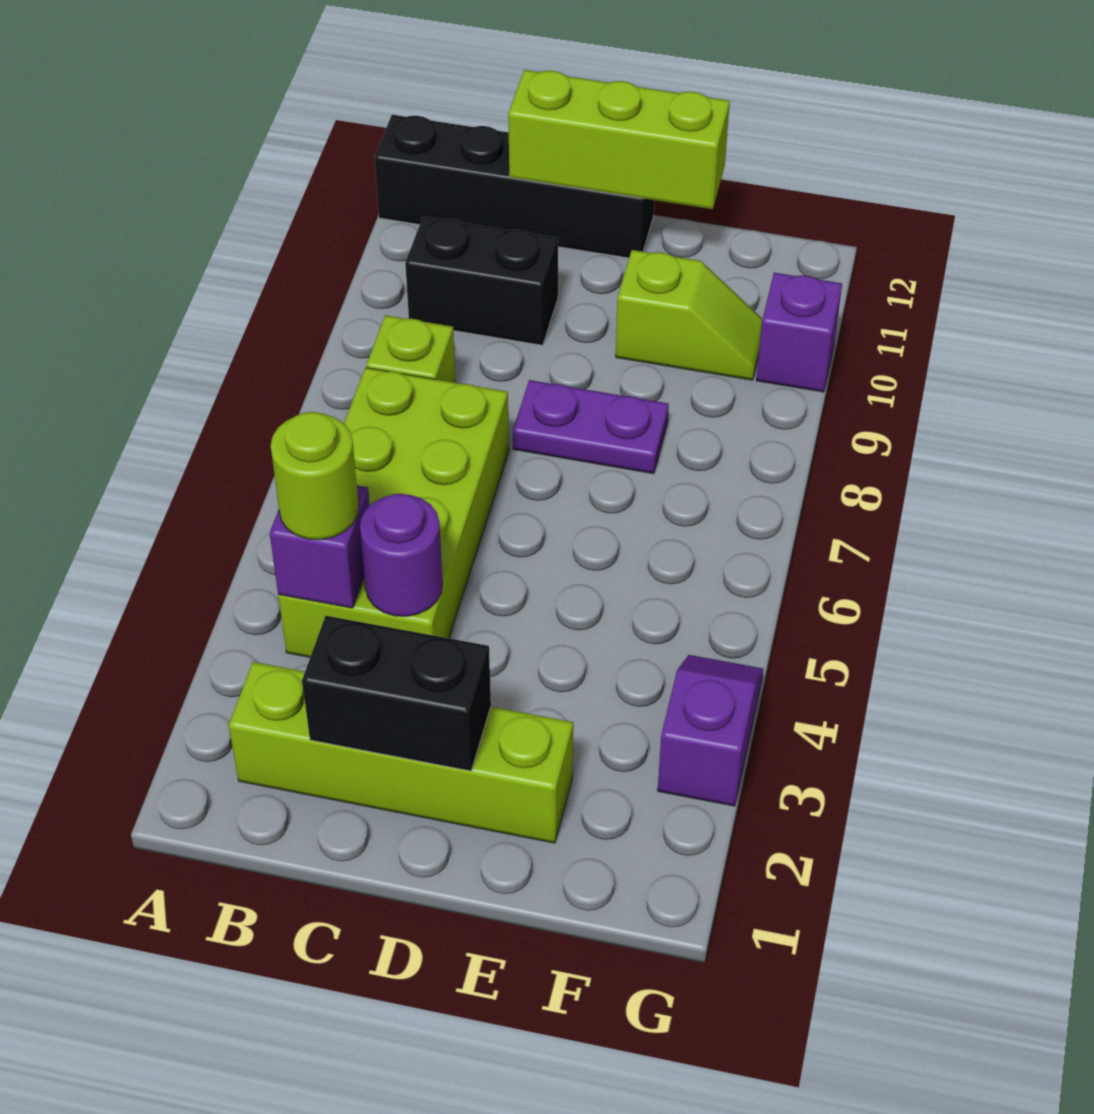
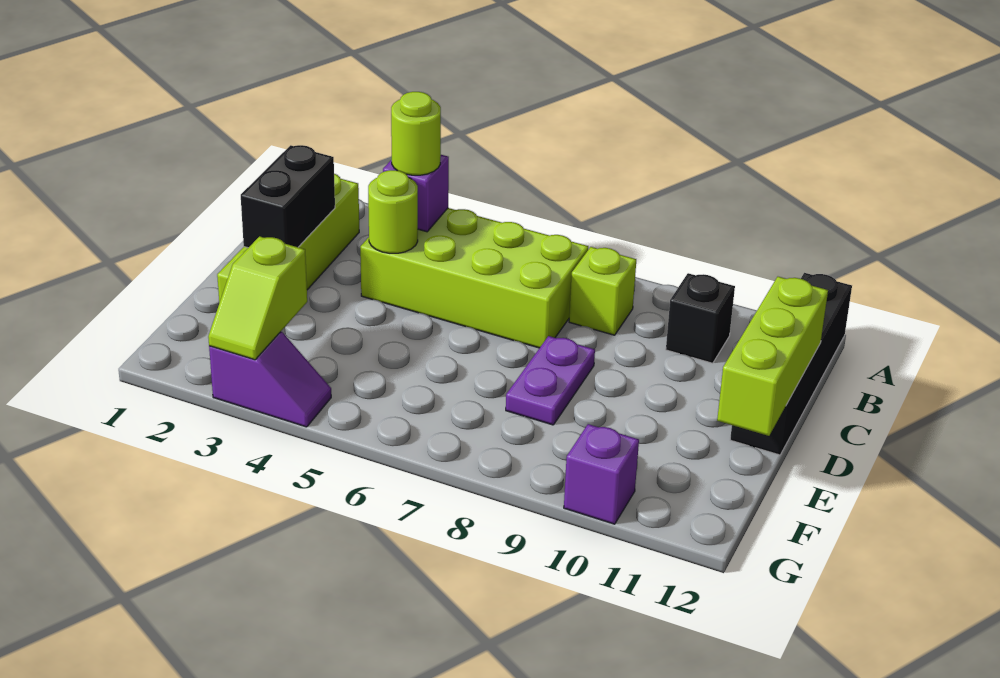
black brick B10:C10 level 1 -> black brick B10 level 1
purple round brick C4 level 2 -> lime round brick C4 level 2
lime slope E10:F10 level 1 top E -> lime slope F3:G3 level 2 top F

